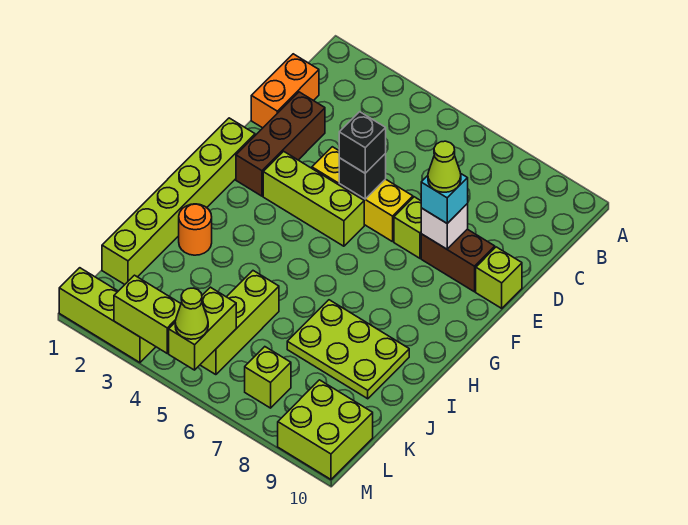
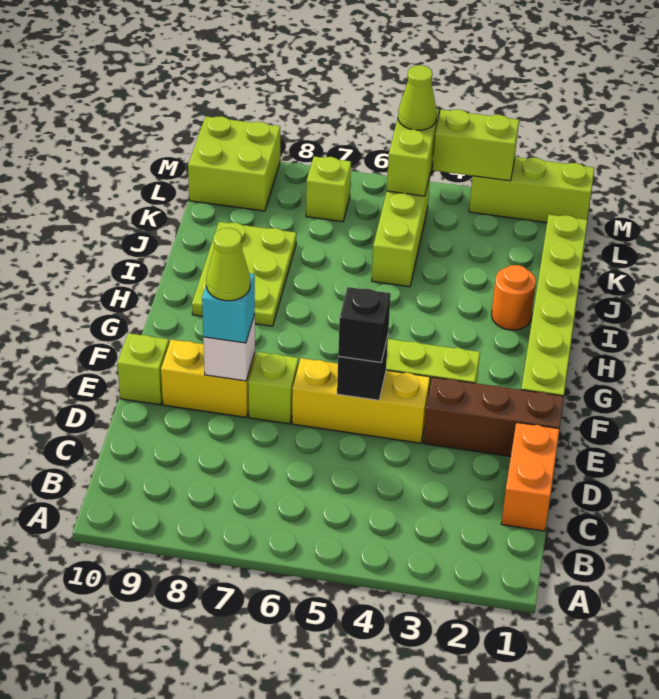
brown brick D2:F2 level 1 -> brown brick E1:E3 level 1
brown brick E8:E9 level 1 -> yellow brick E8:E9 level 1
lime plate I7:J9 level 1 -> lime plate H8:J9 level 1

